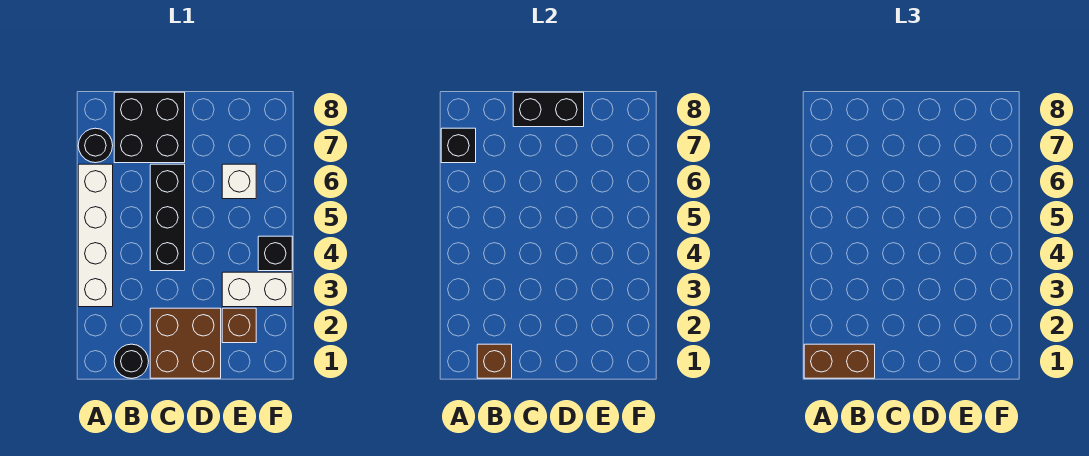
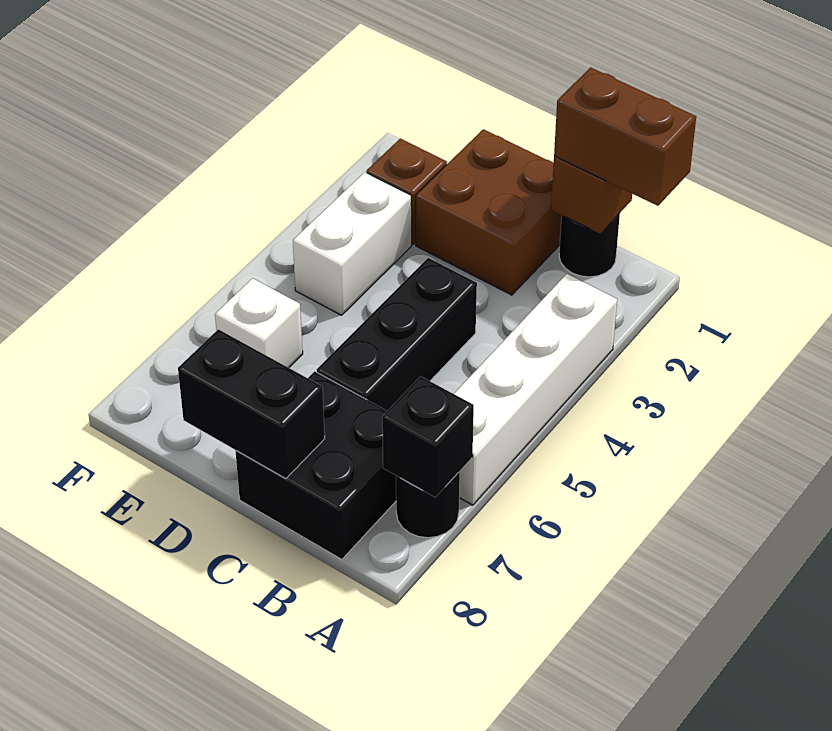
white brick E3:F3 level 1 -> white brick E3:E4 level 1
black brick F4 level 1 -> none

